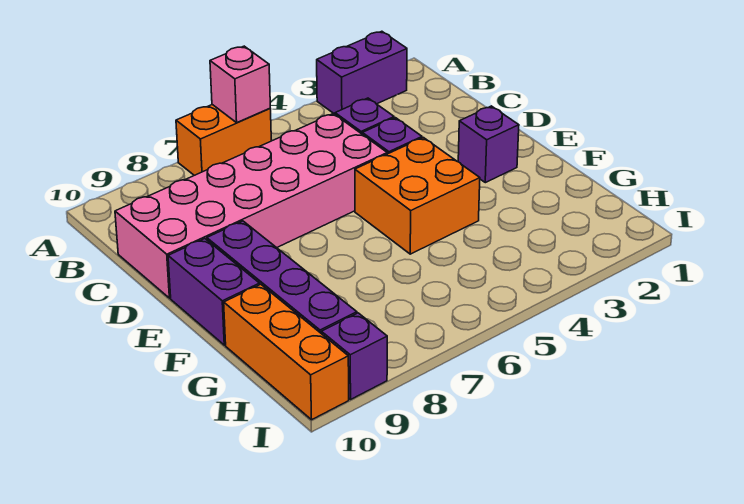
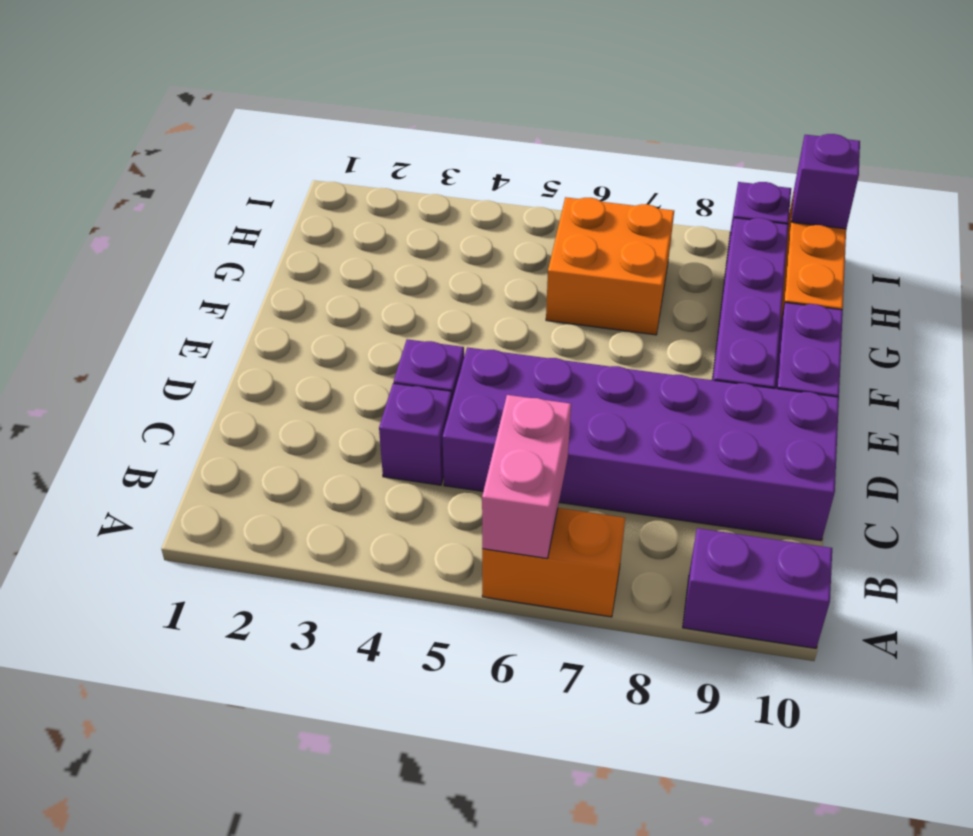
purple brick A2:A3 level 1 -> purple brick A9:A10 level 1
pink brick A6 level 2 -> pink brick A6:B6 level 2
pink brick C5:D10 level 1 -> purple brick C5:D10 level 1
purple brick E2 level 1 -> purple brick I10 level 2
orange brick E4:F5 level 1 -> orange brick G6:H7 level 1

